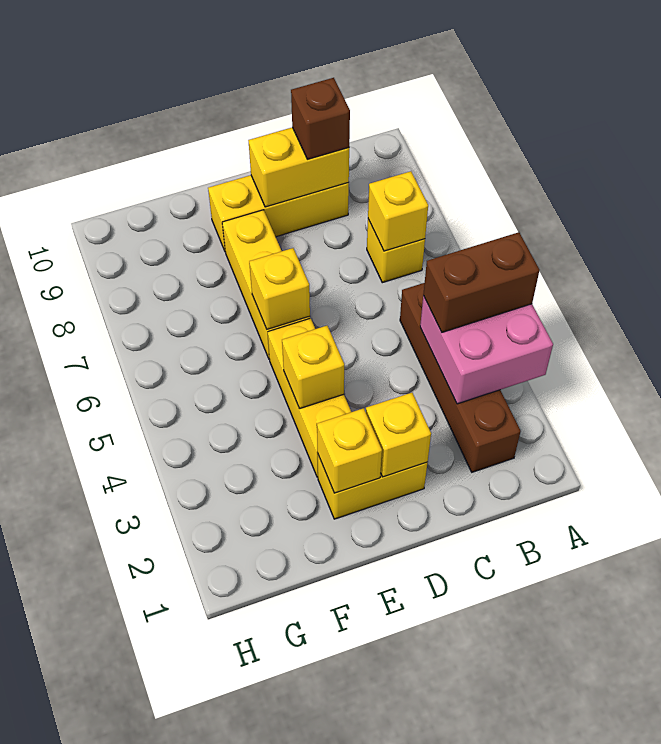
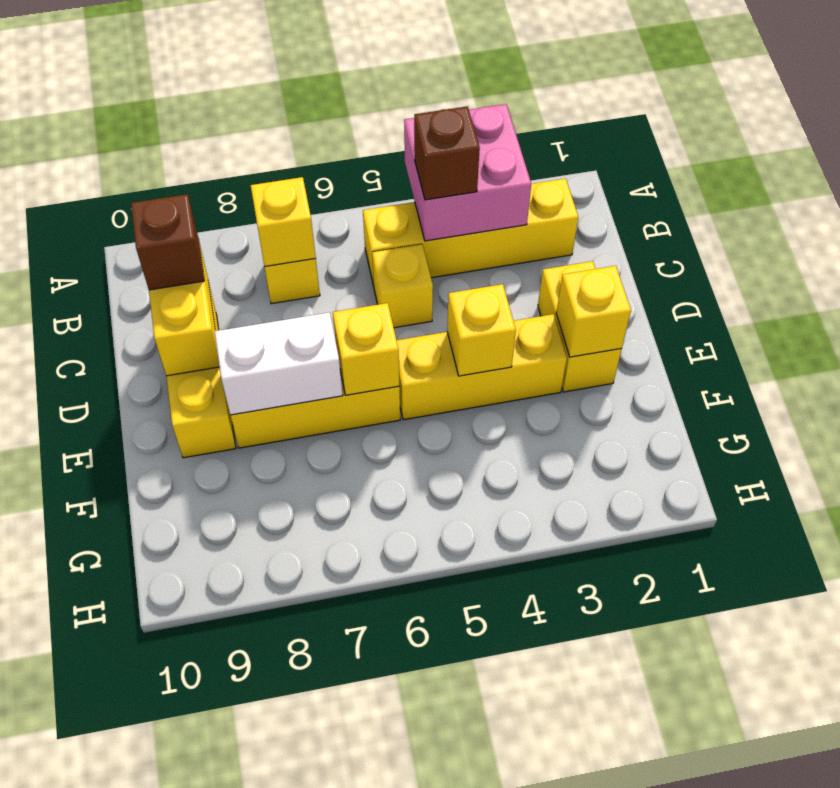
brown brick A4:B4 level 3 -> brown brick B4 level 3
brown brick B2:B5 level 1 -> yellow brick B2:B5 level 1
yellow brick D2 level 2 -> yellow brick C5 level 1
none -> white brick E7:E8 level 2

